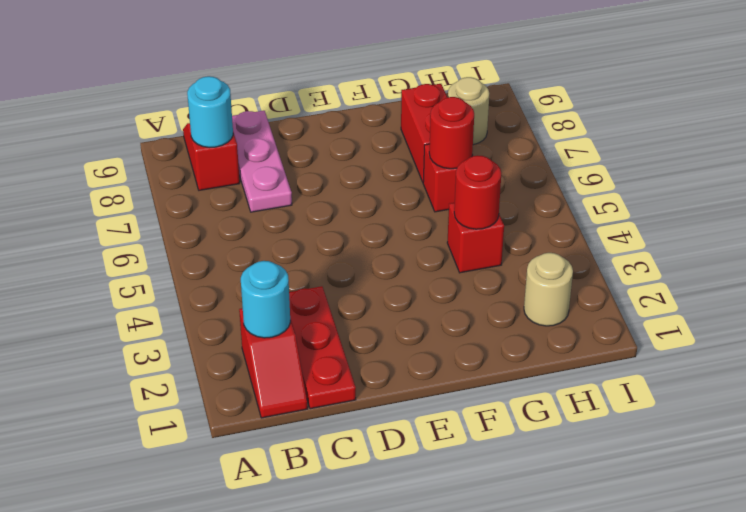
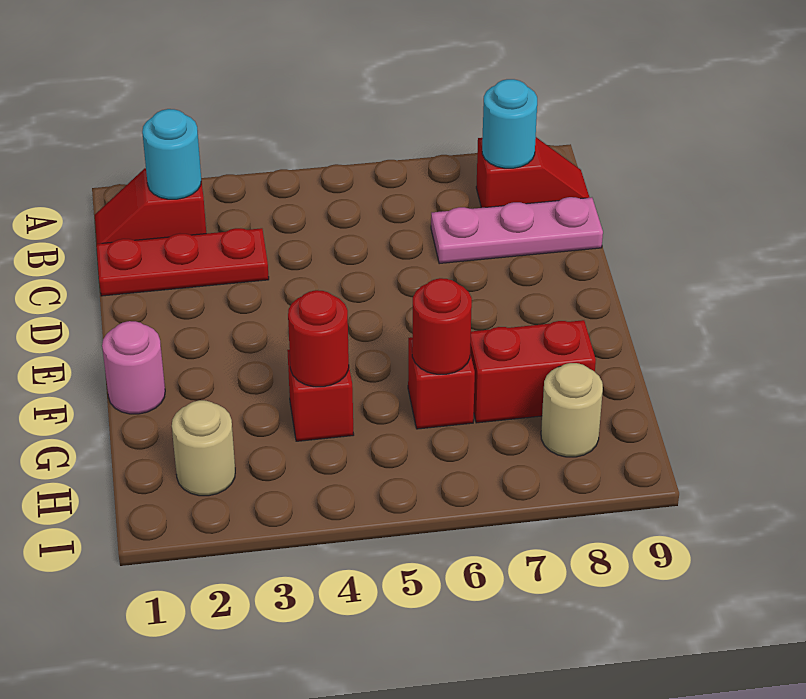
none -> pink round brick F1 level 1

